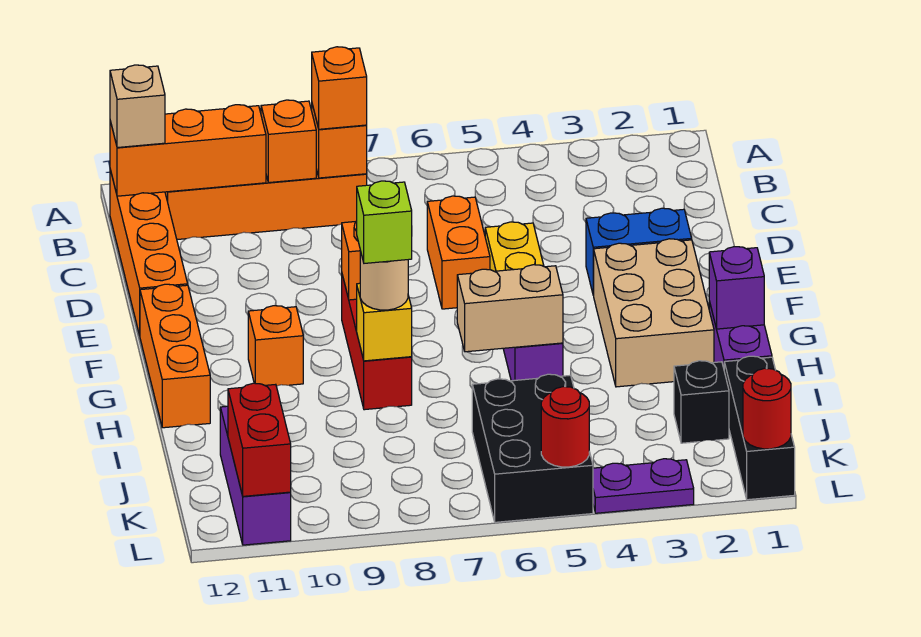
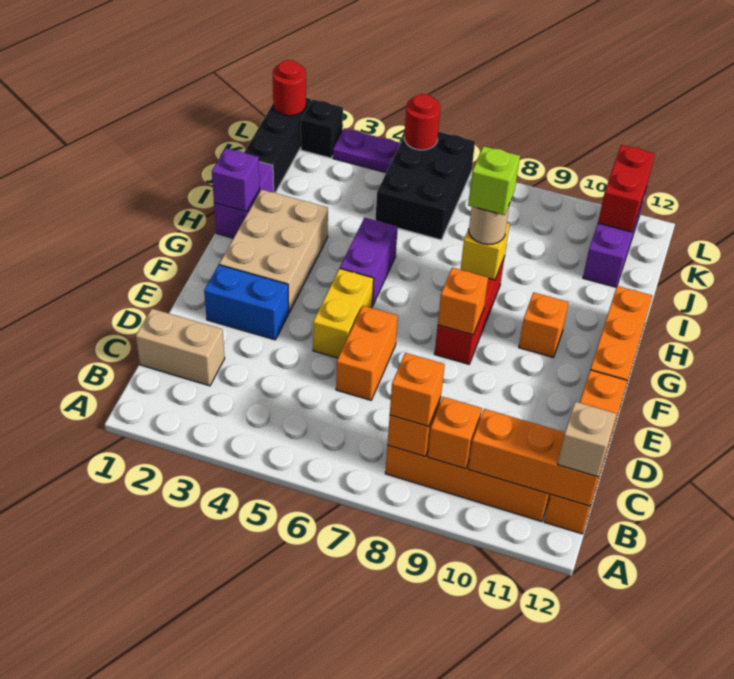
tan brick H5:H6 level 2 -> tan brick C1:C2 level 1
black brick J2 level 1 -> black brick L2 level 1

